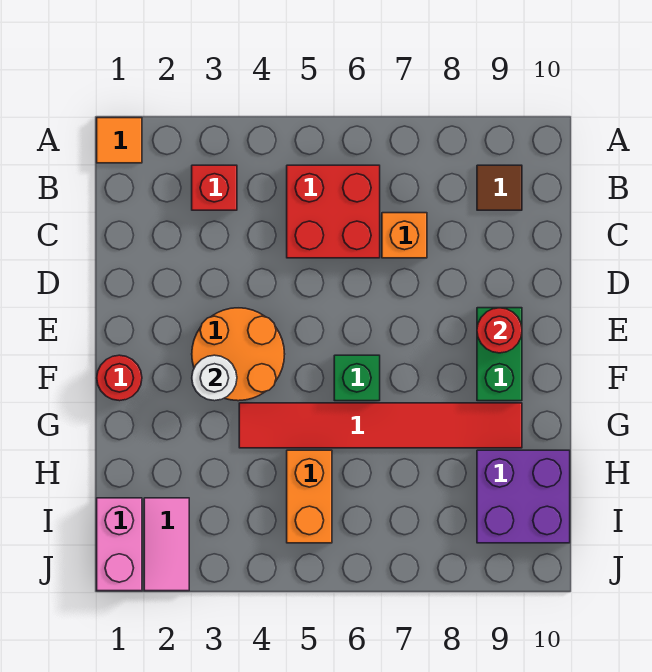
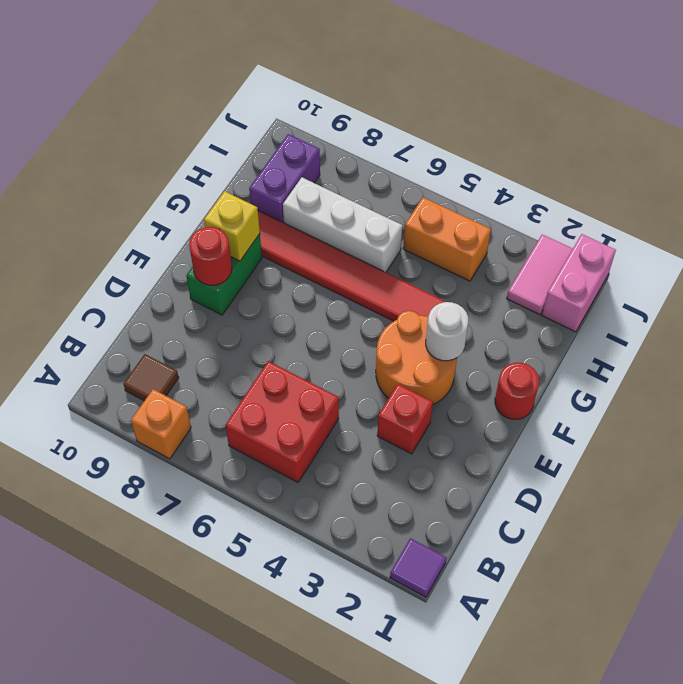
orange tile A1 level 1 -> purple tile A1 level 1
red brick B3 level 1 -> red brick D3 level 1
orange brick C7 level 1 -> orange brick A8 level 1
green brick F6 level 1 -> none
none -> yellow brick F9 level 2
orange brick H5:I5 level 1 -> orange brick I4:I5 level 1
none -> white brick H6:H8 level 1
purple brick H9:I10 level 1 -> purple brick H9:I9 level 1

